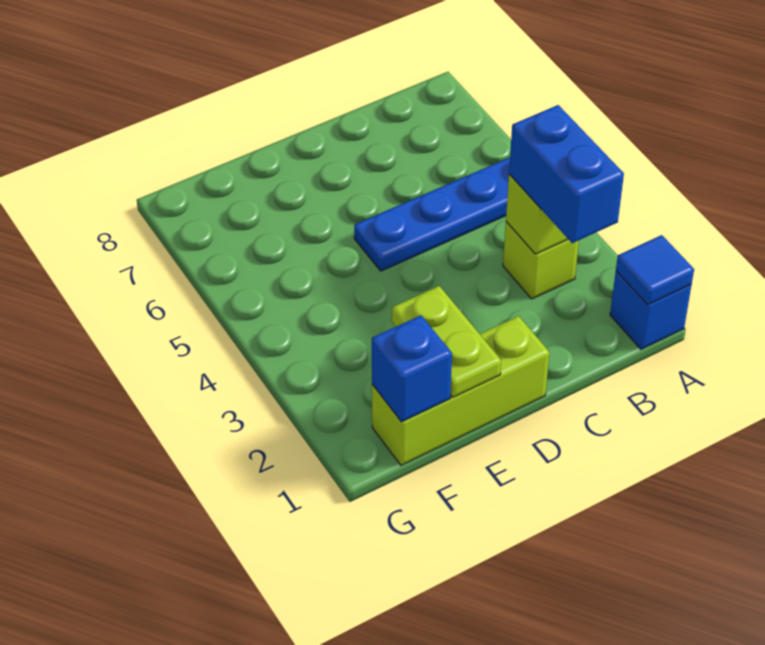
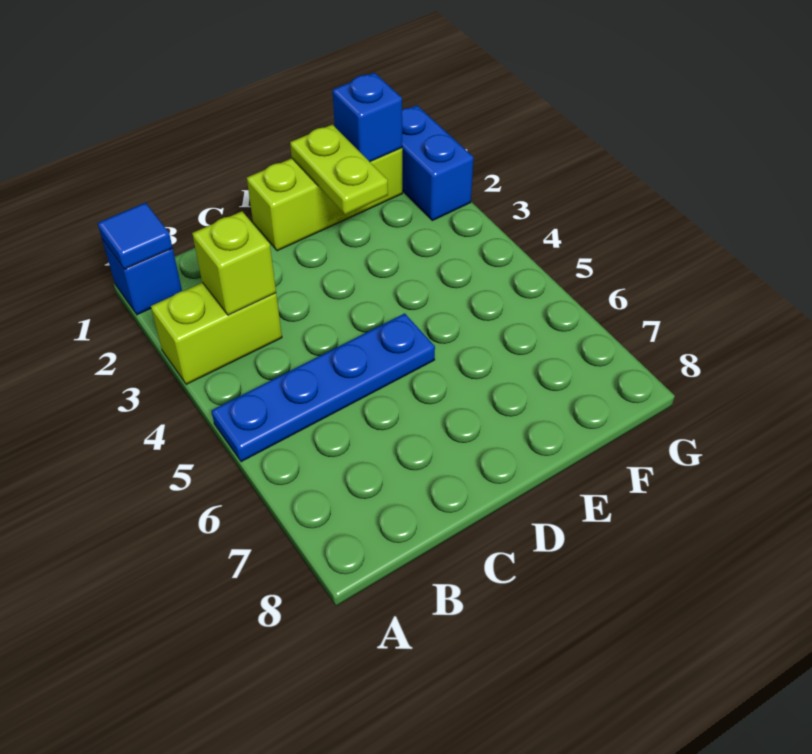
blue brick B2:B3 level 3 -> blue brick G1:G2 level 1
lime brick B3 level 1 -> lime brick A3:B3 level 1

